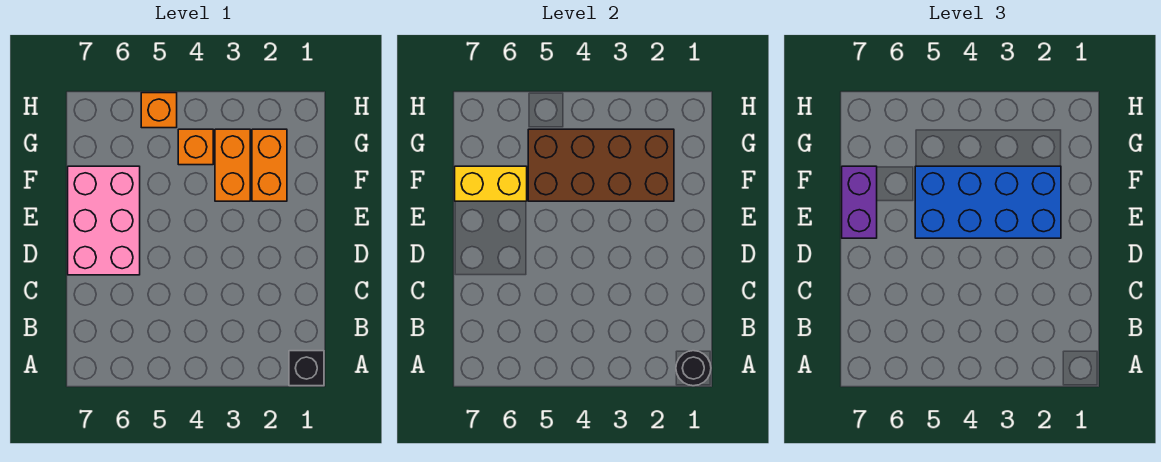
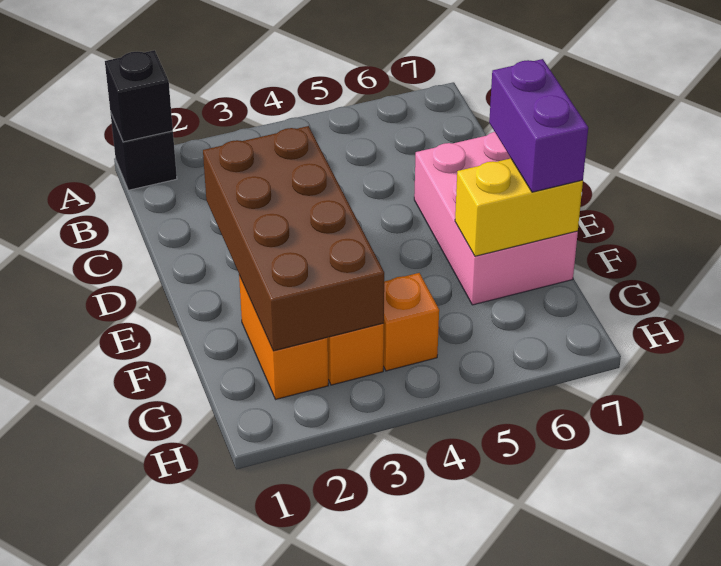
black round brick A1 level 2 -> black brick A1 level 2
blue brick E2:F5 level 3 -> none
brown brick F2:G5 level 2 -> brown brick D2:G3 level 2
orange brick H5 level 1 -> none

